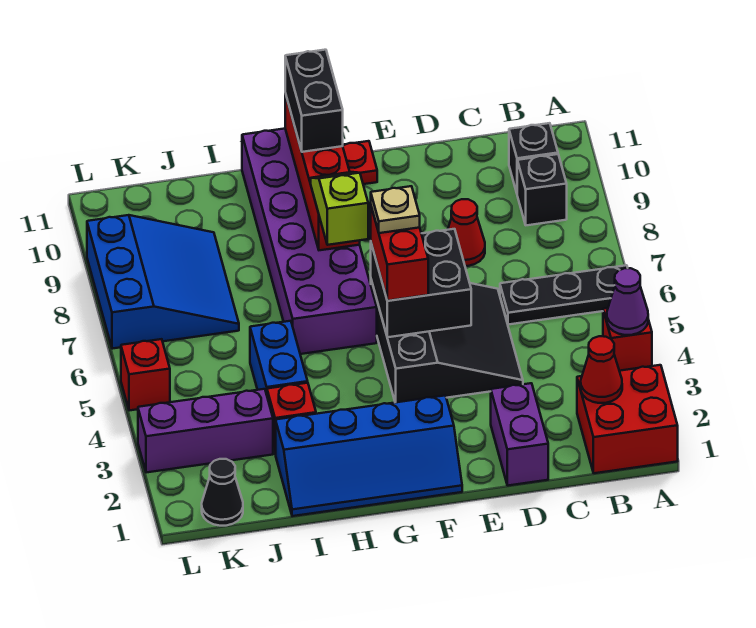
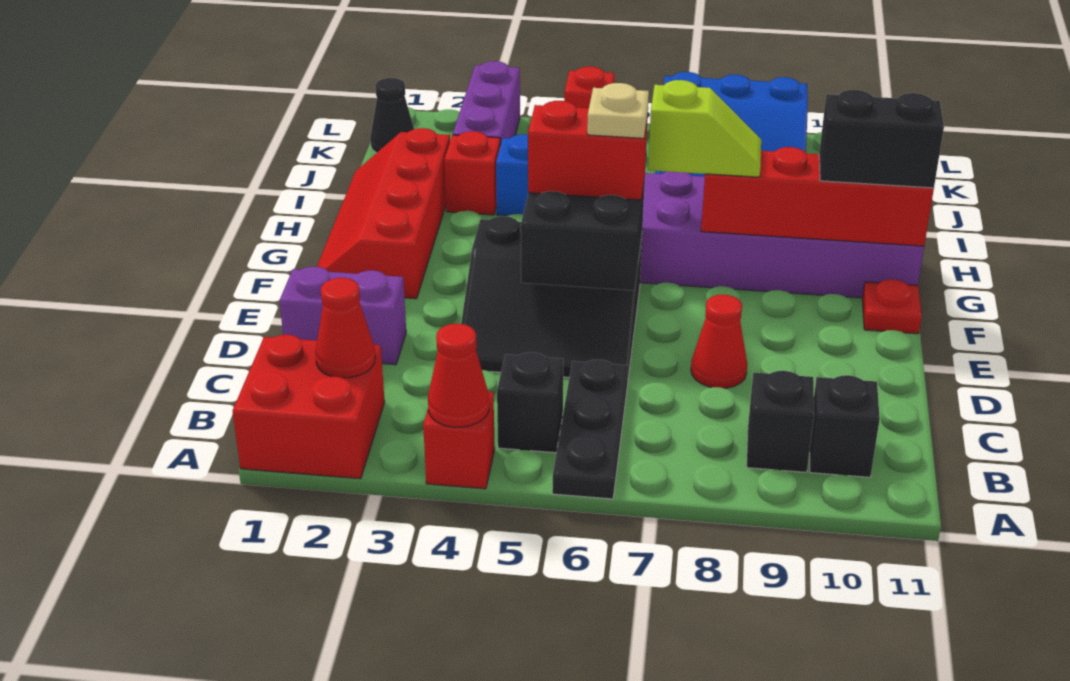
purple cone A4 level 2 -> red cone A4 level 2
none -> black brick B5 level 1
blue slope F1:I2 level 1 top 2 -> red slope F1:I2 level 1 top 2

